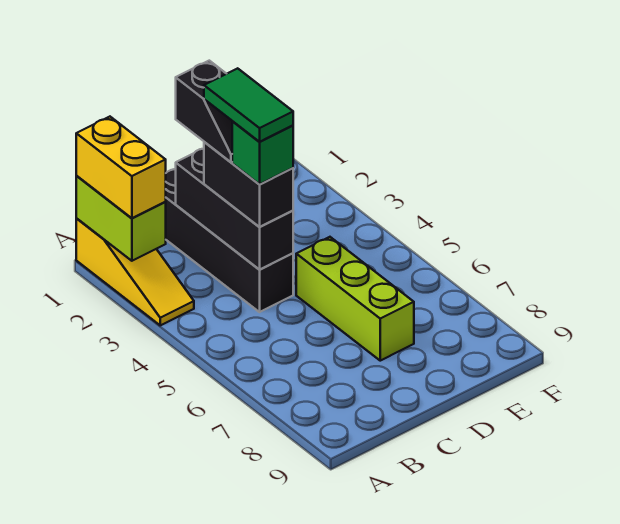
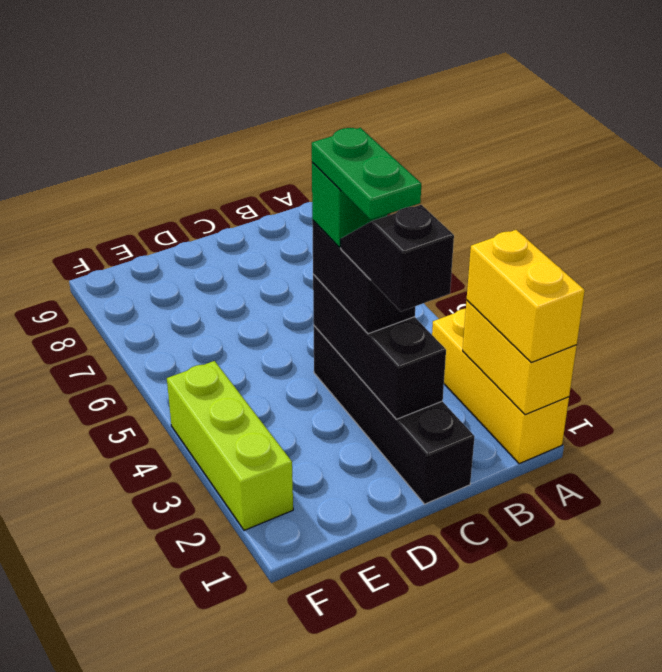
yellow slope A1:A3 level 1 top 1 -> yellow brick A1:A3 level 1
lime brick A1:A2 level 2 -> yellow brick A1:A2 level 2
green tile C3:C4 level 5 -> green plate C3:C4 level 5
lime brick D5:D7 level 1 -> lime brick F2:F4 level 1

